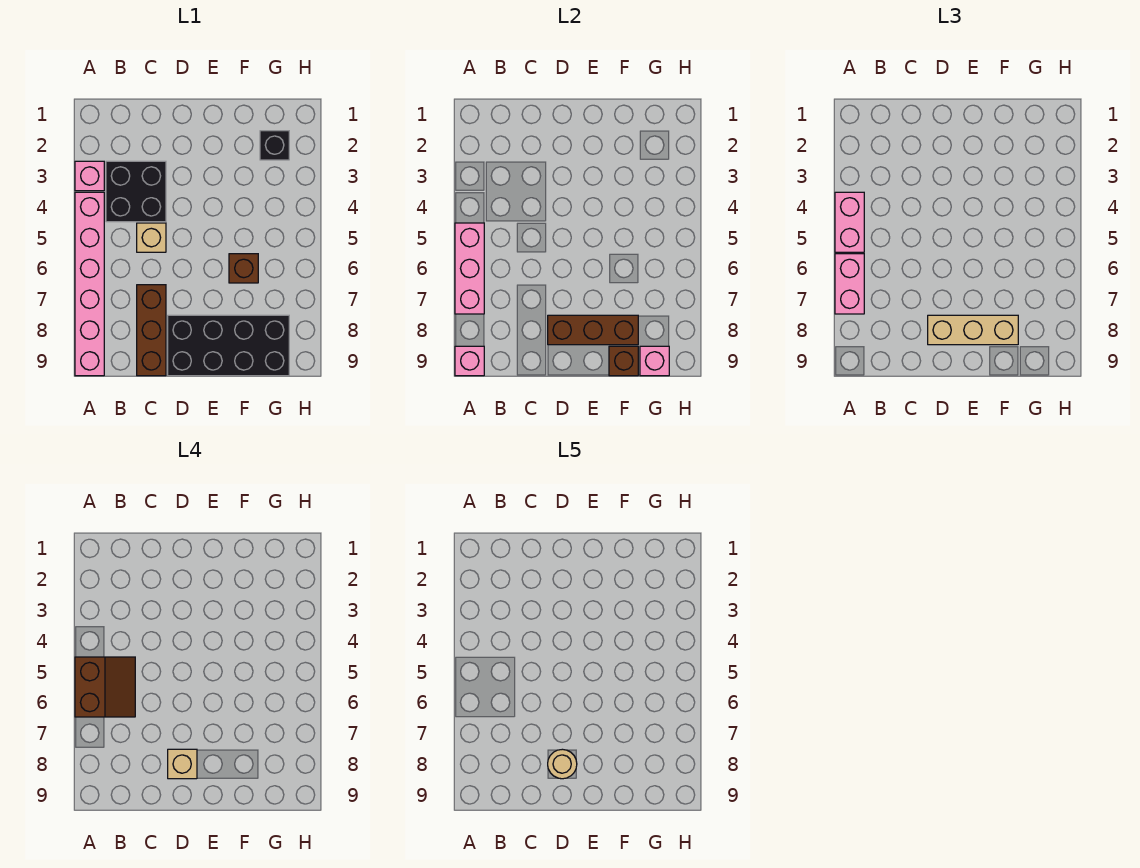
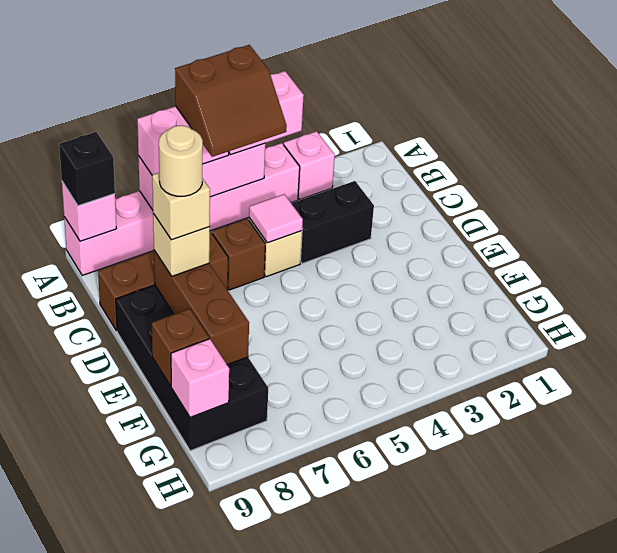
black brick B3:C4 level 1 -> black brick C3:C4 level 1
none -> pink tile C5 level 2
tan brick D8:F8 level 3 -> tan brick D8 level 3
brown brick F6 level 1 -> brown brick C6 level 1
black brick G2 level 1 -> black brick A9 level 3

